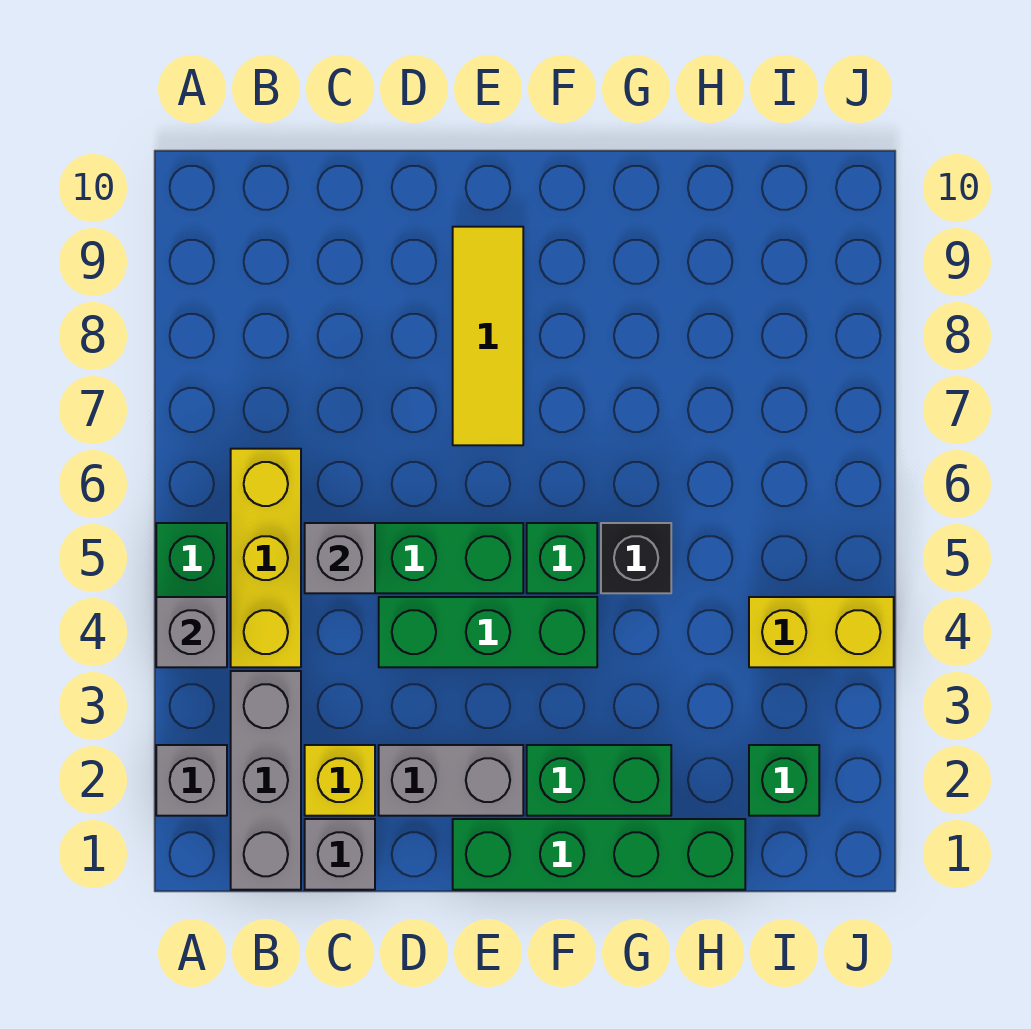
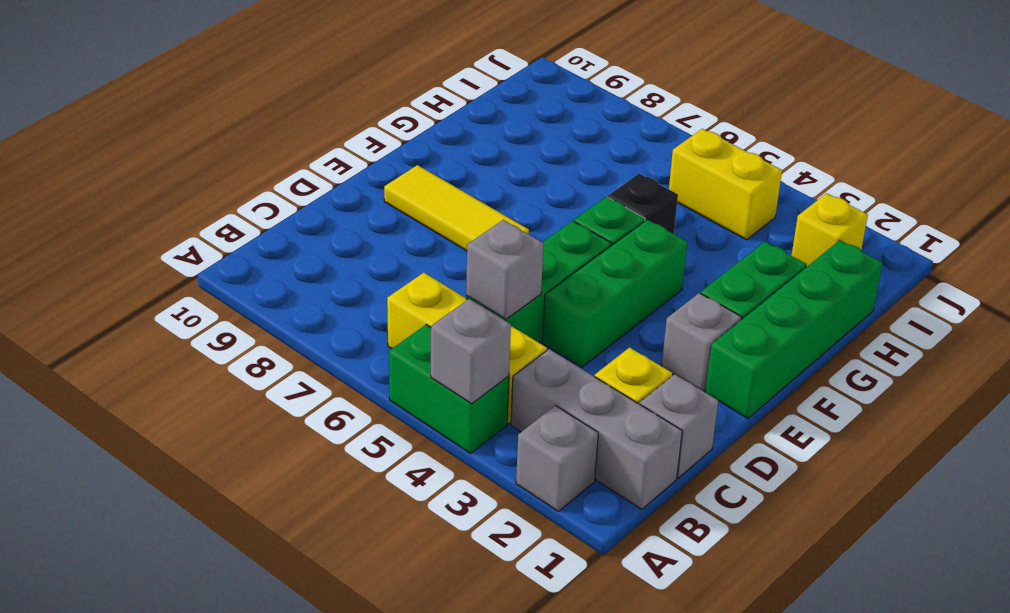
grey brick D2:E2 level 1 -> grey brick E2 level 1
green brick I2 level 1 -> yellow brick I2 level 1
yellow brick I4:J4 level 1 -> yellow brick I4:I5 level 1

